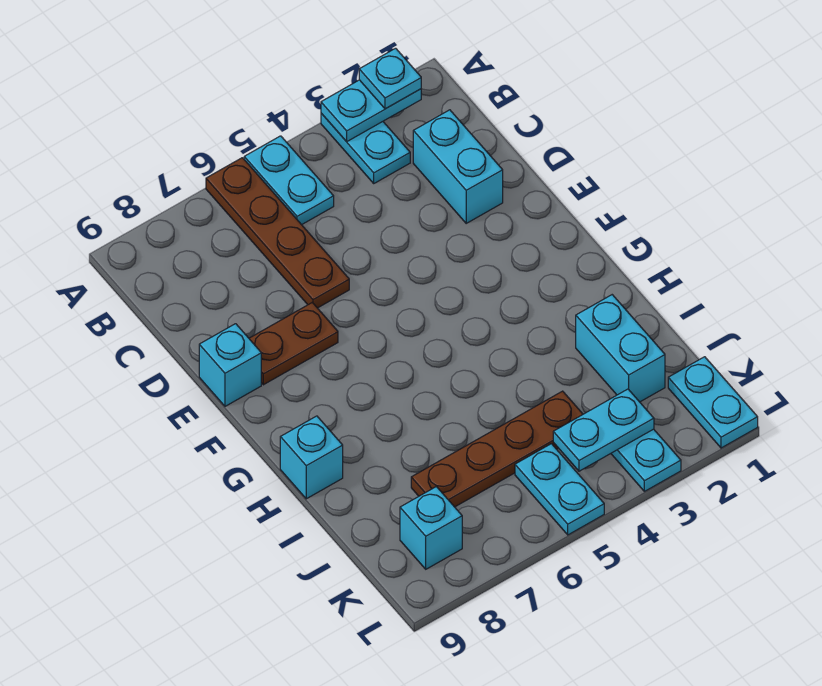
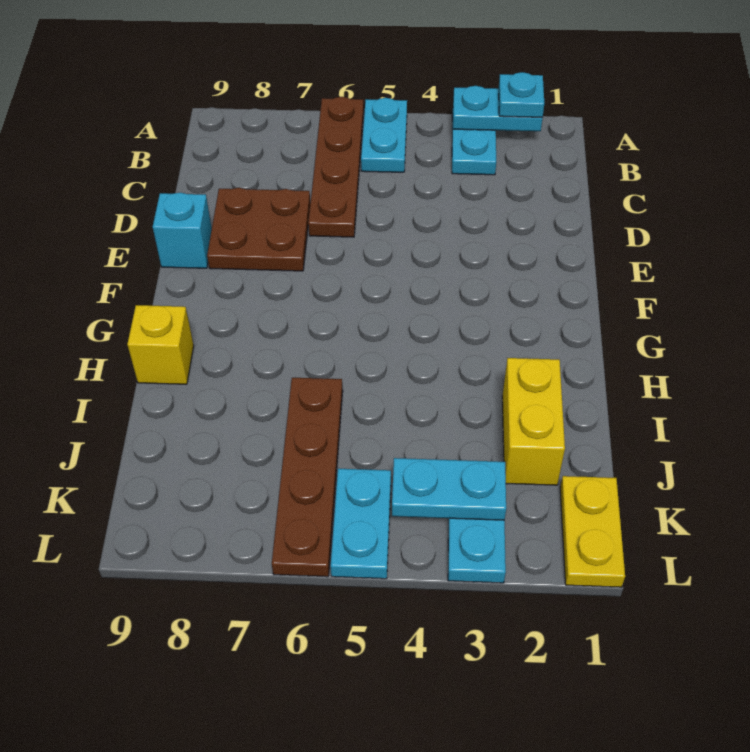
cyan brick C2:D2 level 1 -> none
brown plate E7:E8 level 1 -> brown plate D7:E8 level 1
cyan brick H9 level 1 -> yellow brick H9 level 1
cyan brick I2:J2 level 1 -> yellow brick I2:J2 level 1
brown plate J4:J7 level 1 -> brown plate I6:L6 level 1
cyan plate K1:L1 level 1 -> yellow plate K1:L1 level 1
cyan brick K8 level 1 -> none

